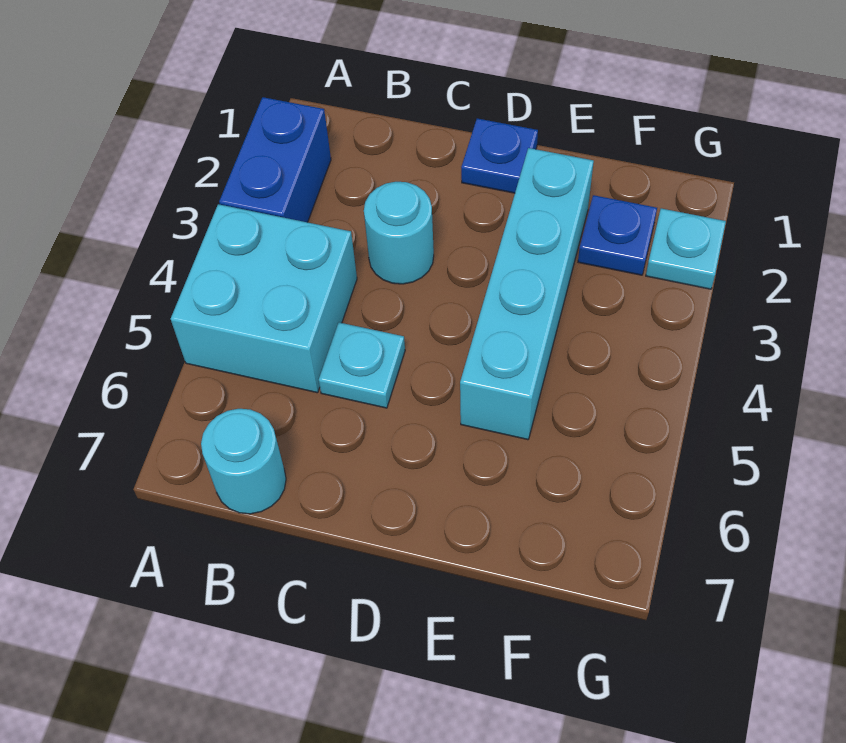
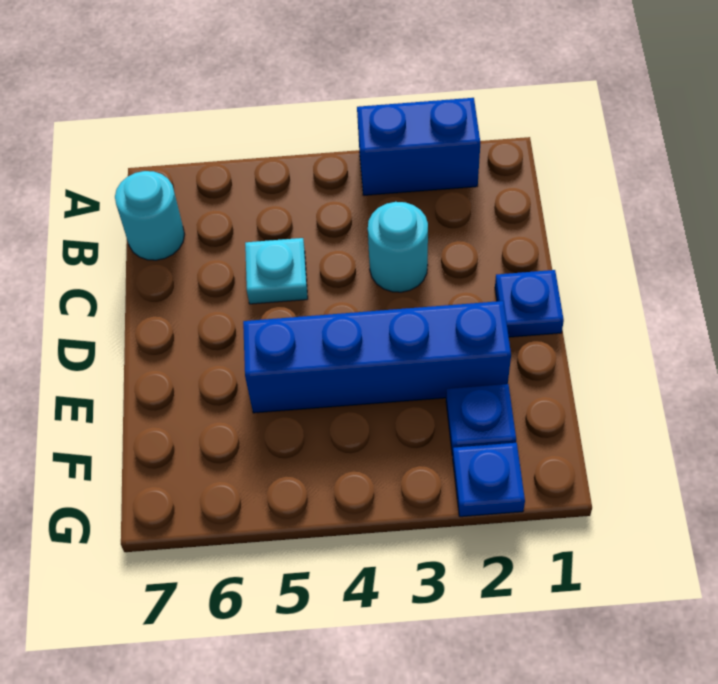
cyan brick A4:B5 level 1 -> none
cyan brick E2:E5 level 1 -> blue brick E2:E5 level 1
cyan plate G2 level 1 -> blue plate G2 level 1

